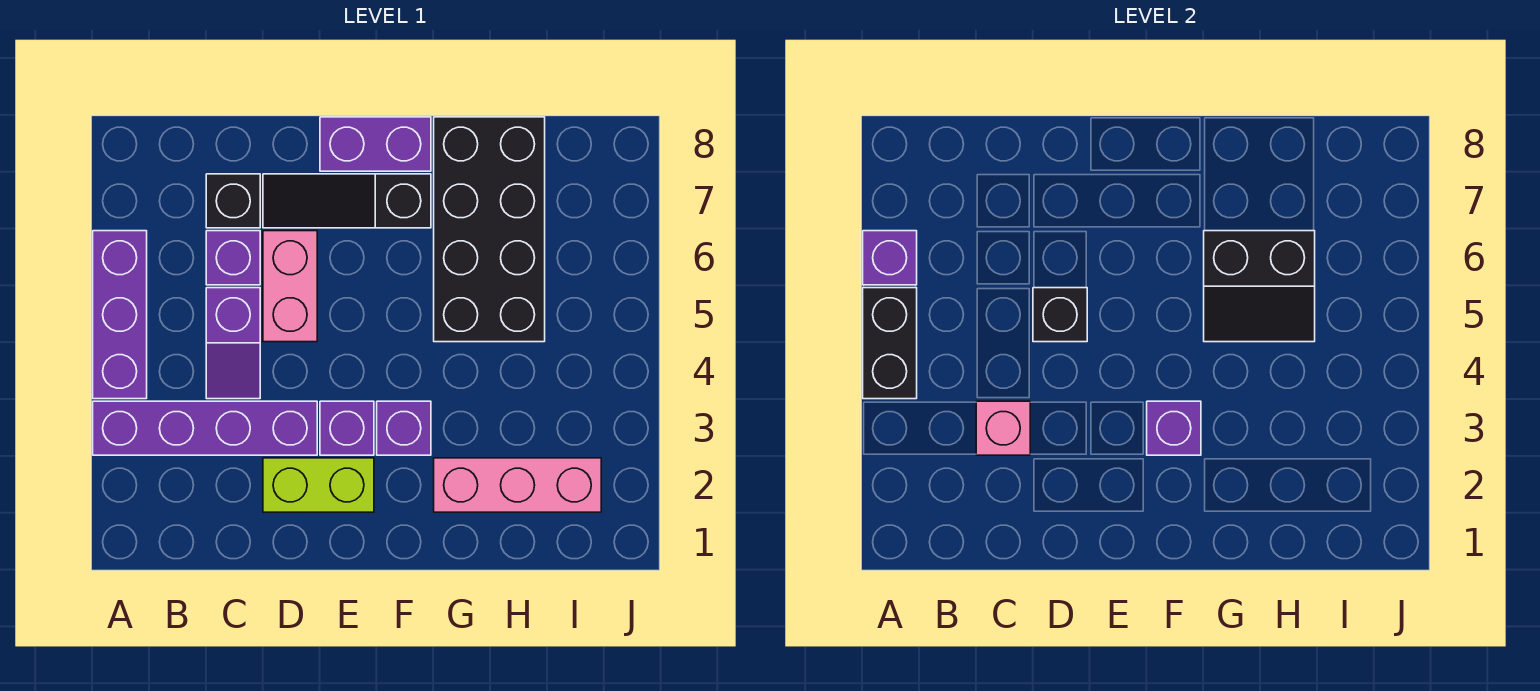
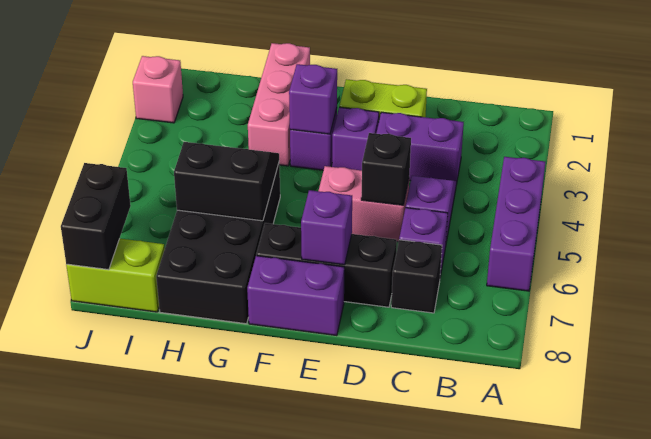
purple brick A3:D3 level 1 -> purple brick C3:D3 level 1
black brick A4:A5 level 2 -> black brick J7:J8 level 2
purple brick A6 level 2 -> purple brick E7 level 2
pink brick C3 level 2 -> pink brick J2 level 1
pink brick D5:D6 level 1 -> pink brick D5:E5 level 1
black slope D7:F7 level 1 top F -> black brick D7:F7 level 1
pink brick G2:I2 level 1 -> pink brick G1:G3 level 1
none -> lime brick I8:J8 level 1

